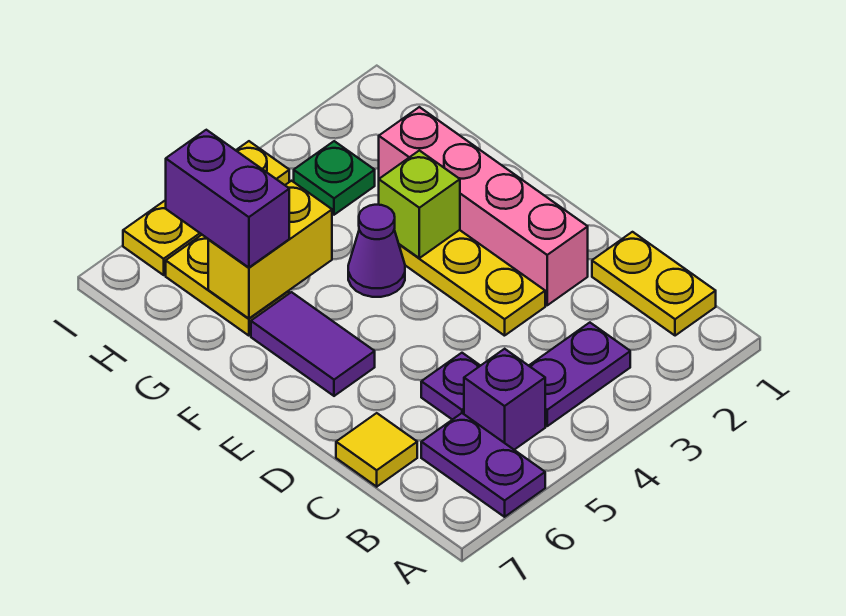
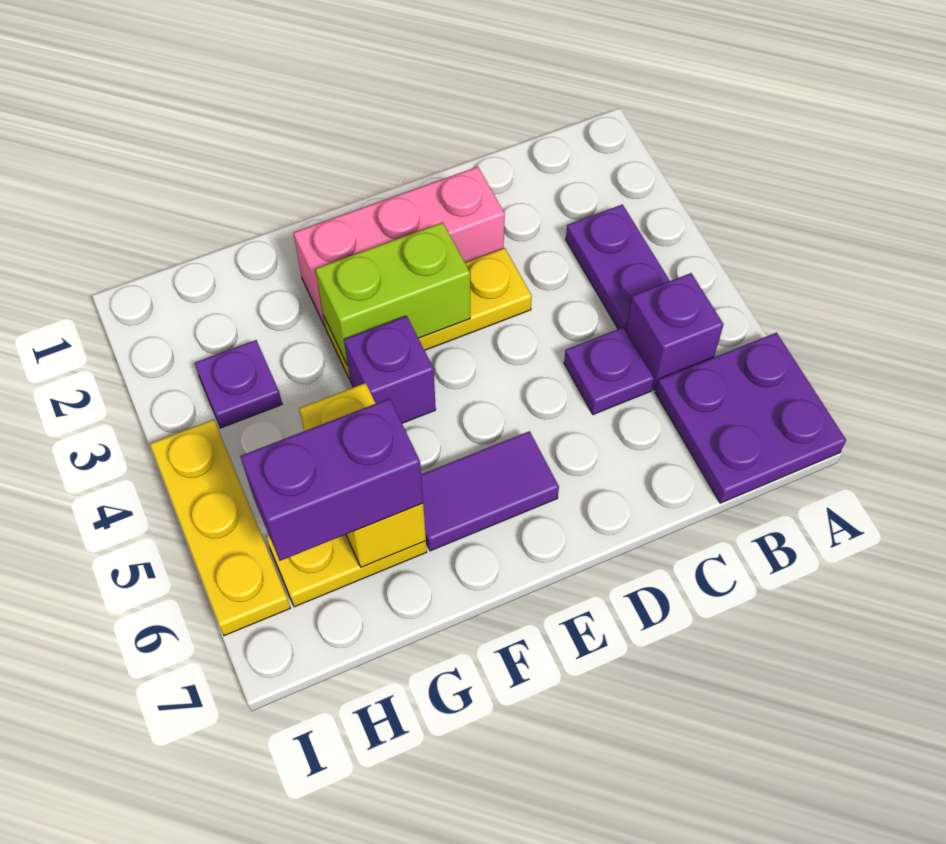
purple plate A6:B6 level 1 -> purple plate A6:B7 level 1
yellow plate B1:C1 level 1 -> none
yellow tile C7 level 1 -> none
pink brick D2:G2 level 1 -> pink brick D2:F2 level 1
lime brick F3 level 2 -> lime brick E3:F3 level 2
purple cone F4 level 1 -> purple brick F4 level 1
green plate H3 level 1 -> purple plate H3 level 1

